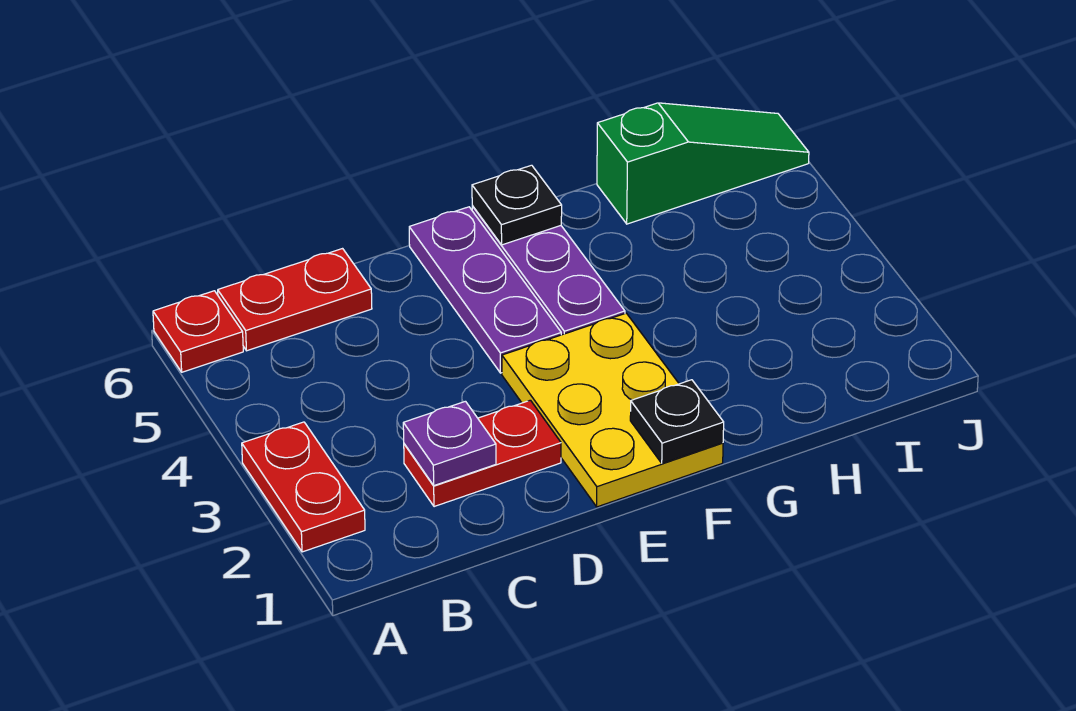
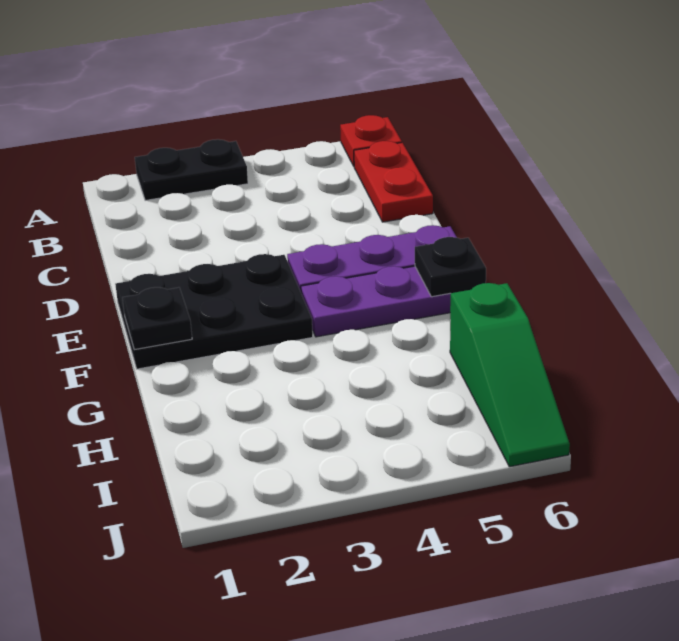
red plate A2:A3 level 1 -> black plate A2:A3 level 1
red plate C2:D2 level 1 -> none
purple plate C2 level 2 -> none
yellow plate E1:F3 level 1 -> black plate E1:F3 level 1

